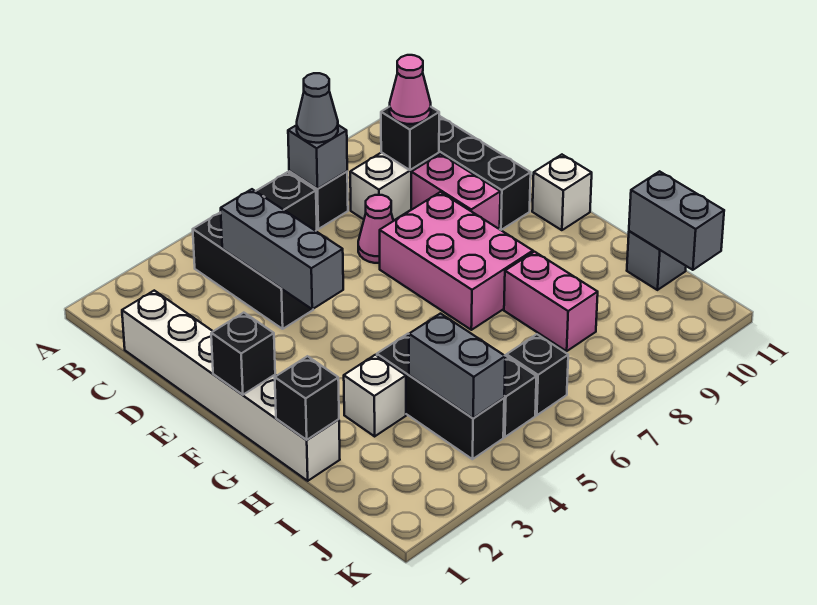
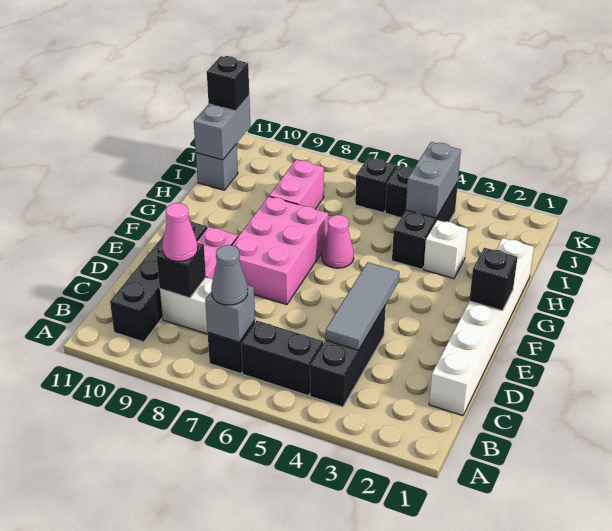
grey brick C4:E4 level 2 -> grey tile C4:E4 level 2
pink cone D7 level 1 -> pink cone G6 level 1
white brick F11 level 1 -> none
black brick H1 level 2 -> black brick J11 level 3

